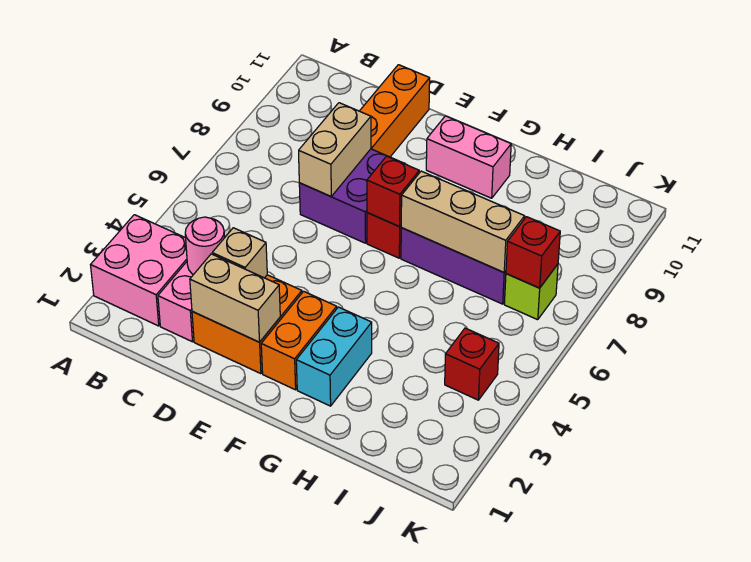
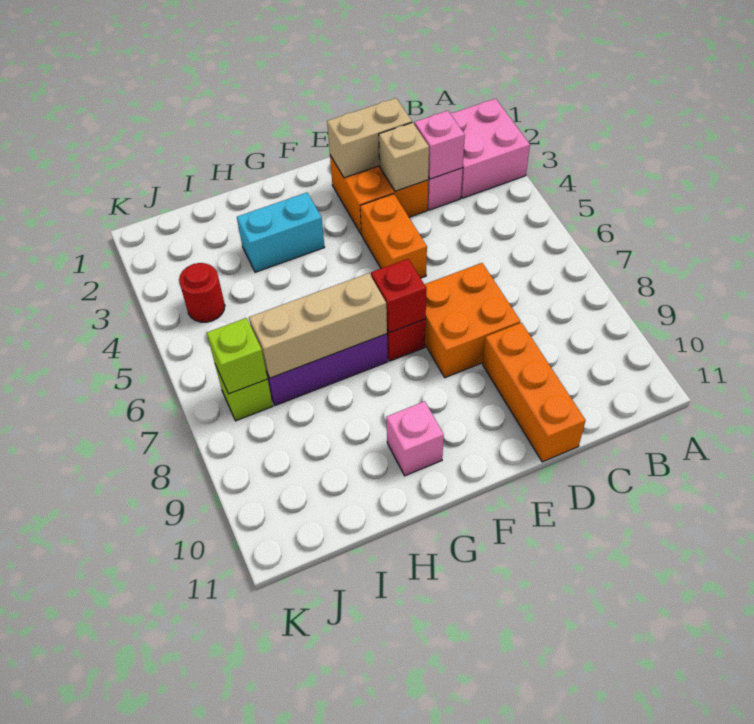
pink round brick C3 level 2 -> pink brick C3 level 2
purple brick D7:E8 level 1 -> orange brick D7:E8 level 1
tan brick D7:D8 level 2 -> none
orange brick F2:F3 level 1 -> orange brick E4:E5 level 1
pink brick F10:G10 level 1 -> pink brick G10 level 1
cyan brick G2:G3 level 1 -> cyan brick G3:H3 level 1
red brick J4 level 1 -> red round brick J4 level 1
red brick J7 level 2 -> lime brick J7 level 2

